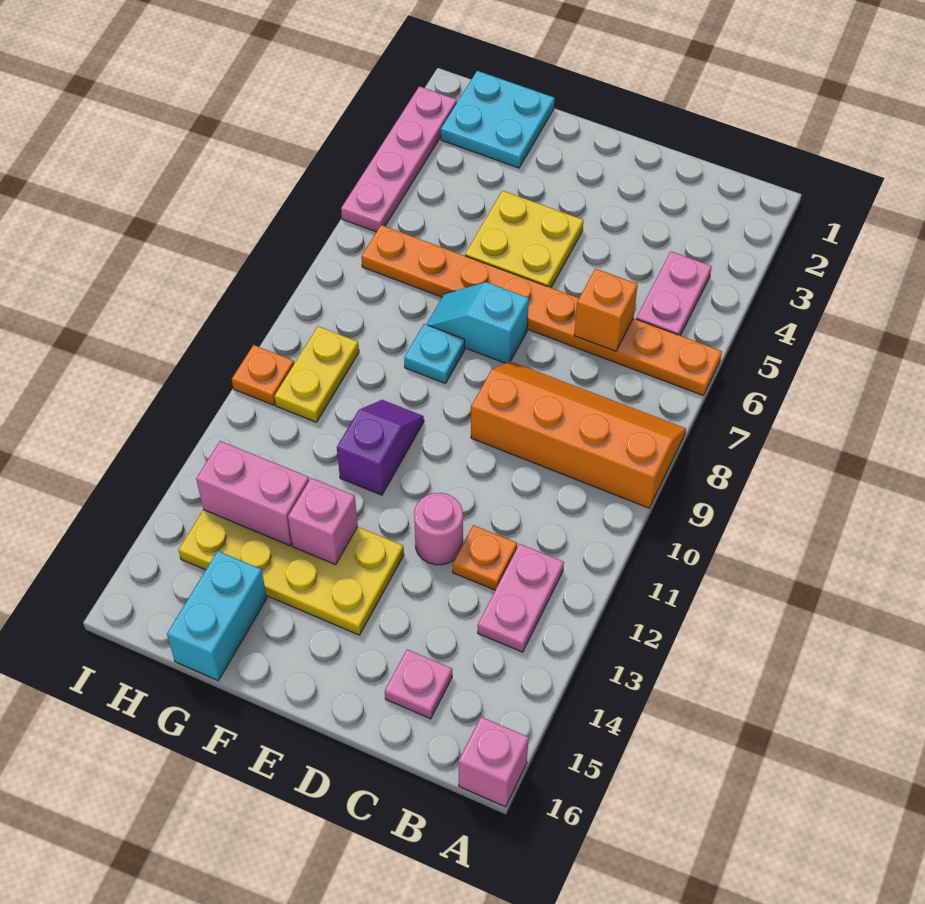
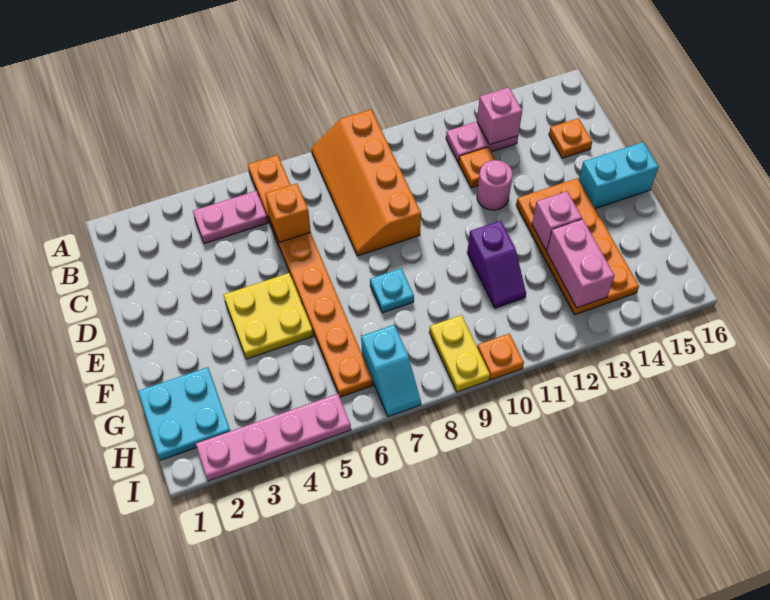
pink brick A16 level 1 -> pink brick B13 level 2
pink plate C15 level 1 -> orange plate C15 level 1
cyan slope E7:F7 level 1 top E -> cyan slope H7:I7 level 1 top H
yellow plate E13:H14 level 1 -> orange plate E13:H14 level 1
purple slope F10:F11 level 1 top 11 -> purple slope F11:G11 level 1 top F
cyan brick G15:G16 level 1 -> cyan brick E15:E16 level 1
yellow plate H9:H10 level 1 -> yellow plate H9:I9 level 1

